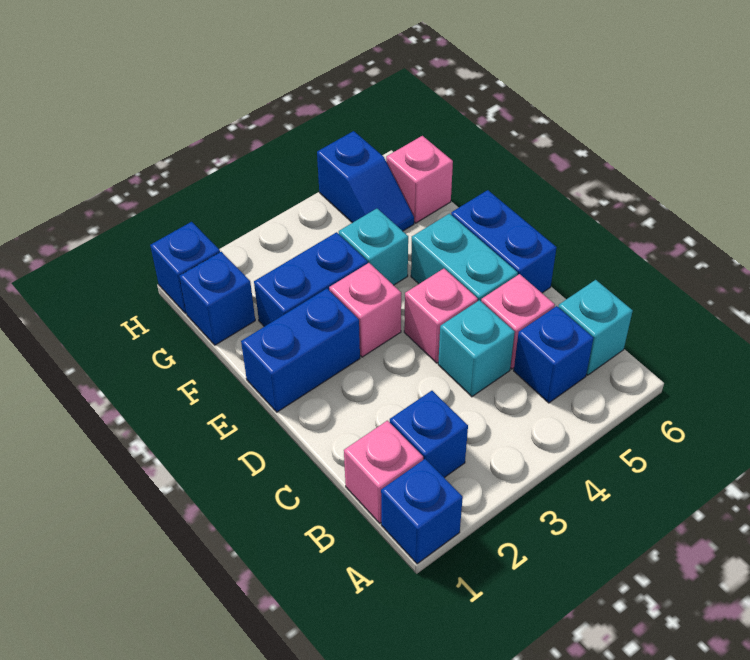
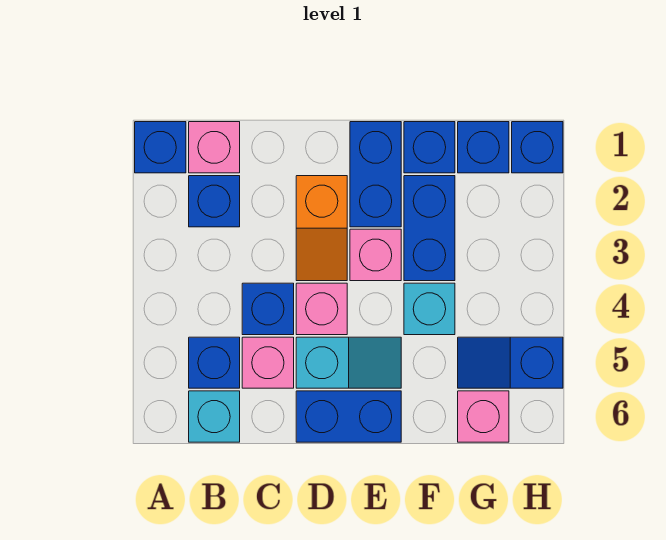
cyan brick C4 level 1 -> blue brick C4 level 1
none -> orange slope D2:D3 level 1 top 2
cyan brick D5:E5 level 1 -> cyan slope D5:E5 level 1 top D
none -> blue brick F1 level 1

